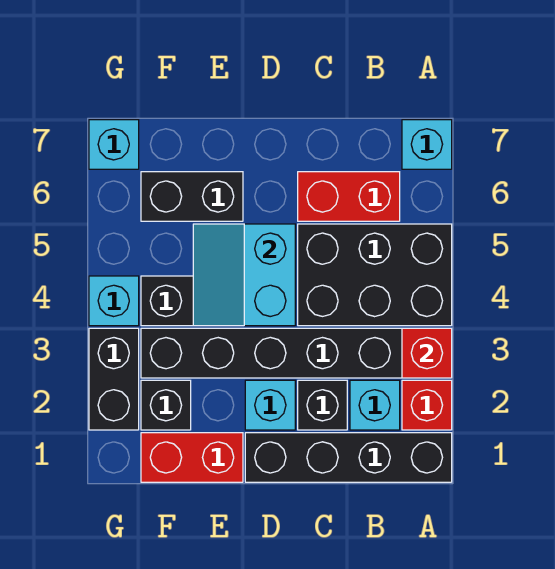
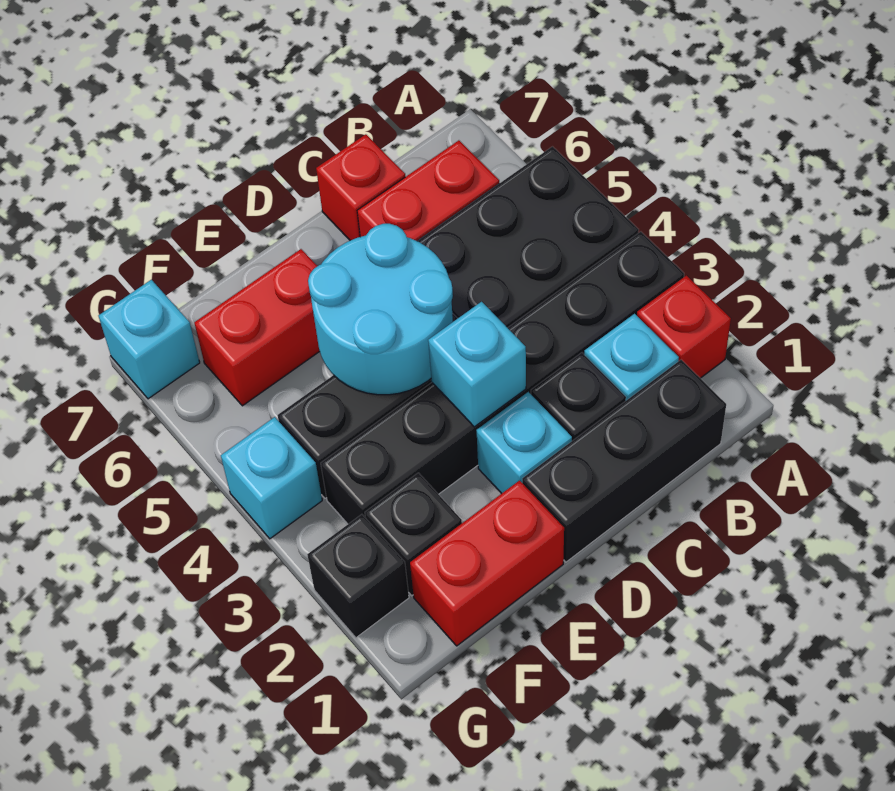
black brick A1:D1 level 1 -> black brick B1:D1 level 1
red brick A3 level 2 -> red brick C7 level 1
cyan brick A7 level 1 -> cyan brick D3 level 2
cyan slope D4:E5 level 2 top D -> cyan round brick D4:E5 level 2
black brick E6:F6 level 1 -> red brick E6:F6 level 1
black brick G2:G3 level 1 -> black brick G2 level 1

